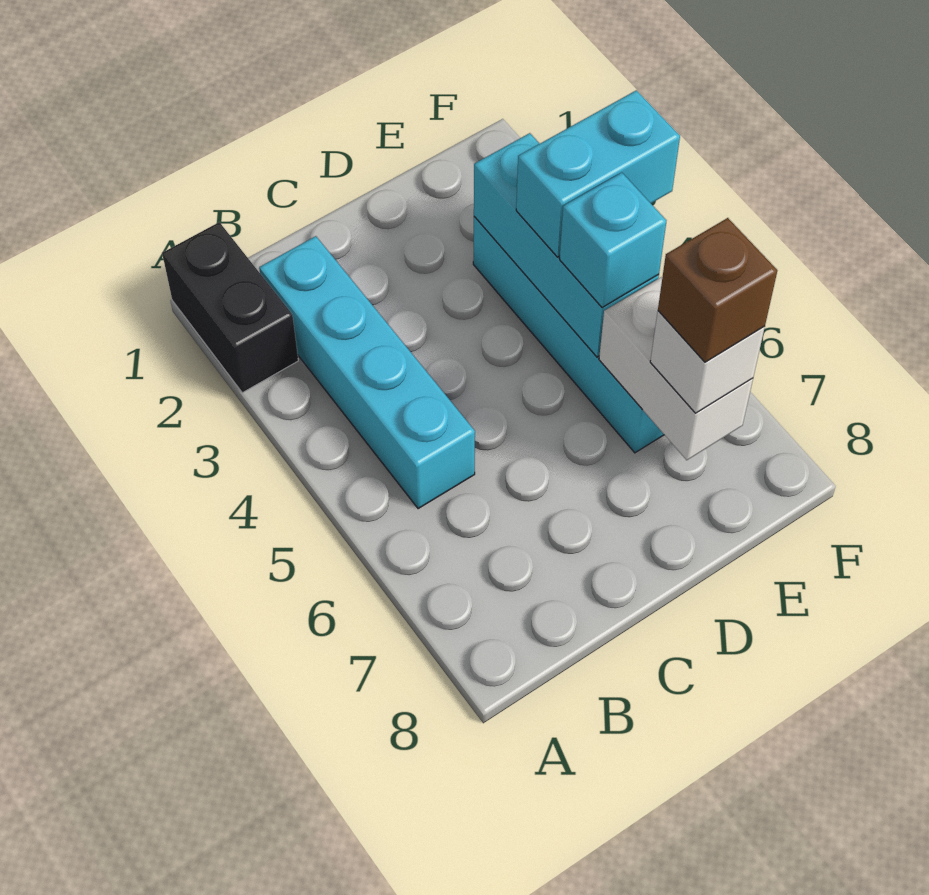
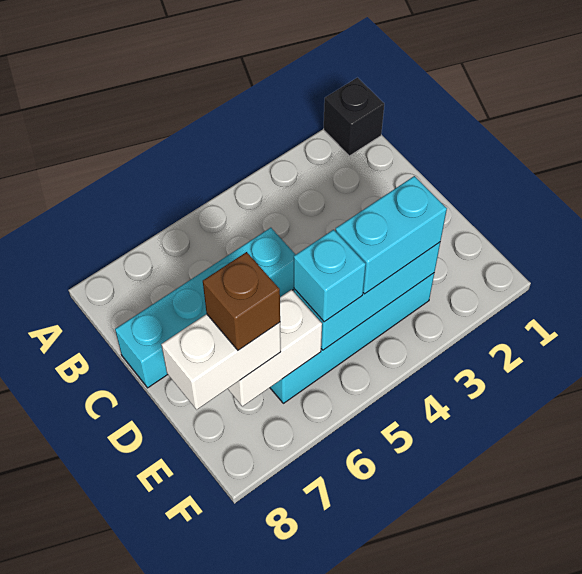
black brick A1:A2 level 1 -> black brick A1 level 1
cyan brick B2:B5 level 1 -> cyan brick C5:C8 level 1
cyan brick E4:F4 level 3 -> cyan brick E3:E4 level 3
white brick E7 level 3 -> white brick E7:E8 level 3

